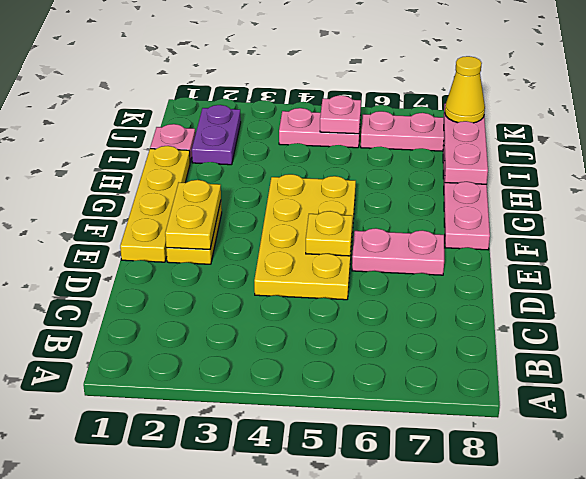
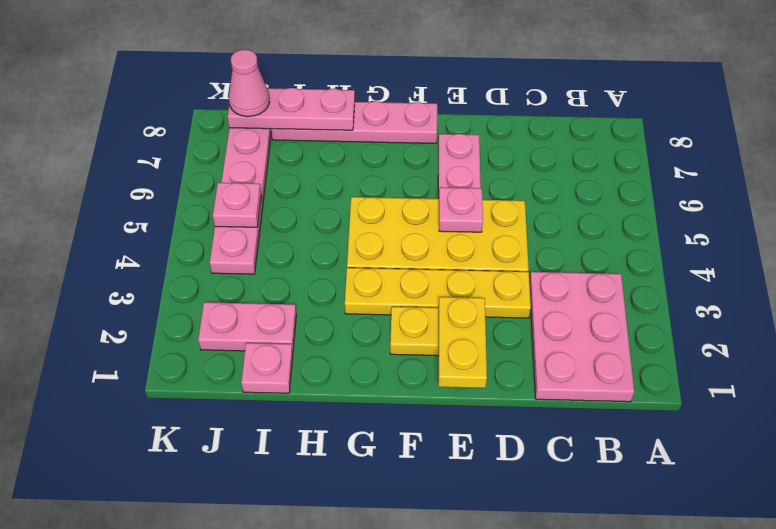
none -> pink plate B1:C3 level 1
yellow plate E1:H1 level 1 -> yellow plate D3:G3 level 1
yellow plate E2:F2 level 2 -> yellow plate E1:E2 level 2
yellow plate E5 level 2 -> pink plate E5 level 2
purple plate I2:J2 level 1 -> pink plate I2:J2 level 1
yellow cone J8 level 3 -> pink cone J8 level 3

